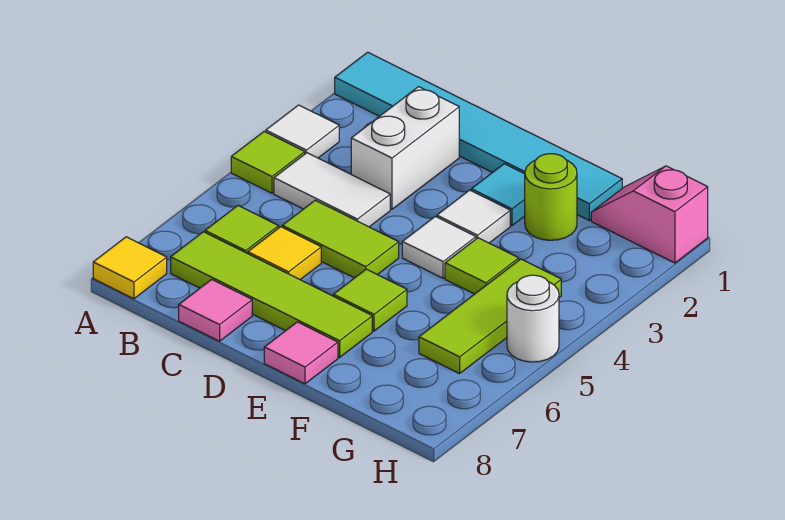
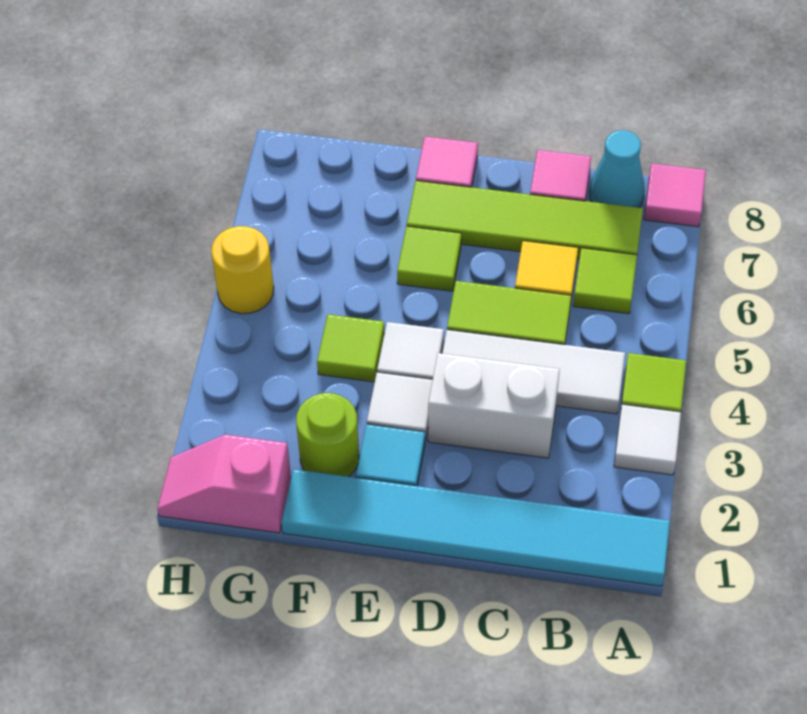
yellow tile A8 level 1 -> pink tile A8 level 1
white tile B4:C4 level 1 -> white tile B4:D4 level 1
none -> cyan cone B8 level 1
white brick C2:C3 level 1 -> white brick C3:D3 level 1
pink slope G1:H1 level 1 top H -> pink slope G1:H1 level 1 top G
lime tile G4:G6 level 1 -> none
white round brick H5 level 1 -> yellow round brick H5 level 1

